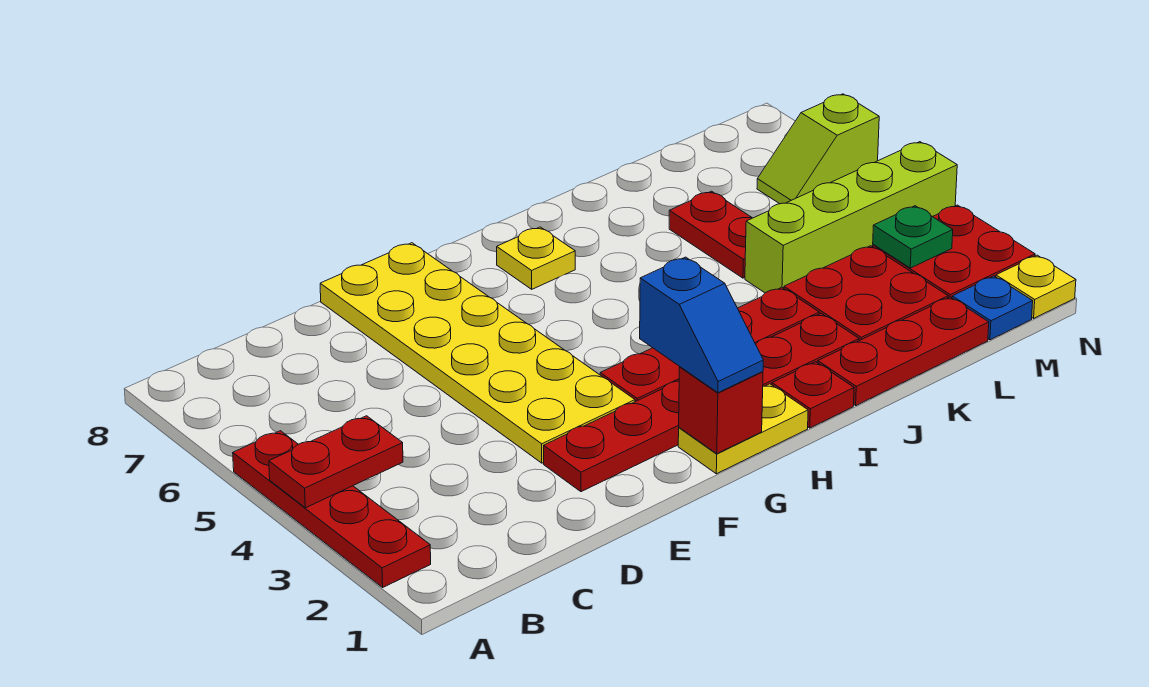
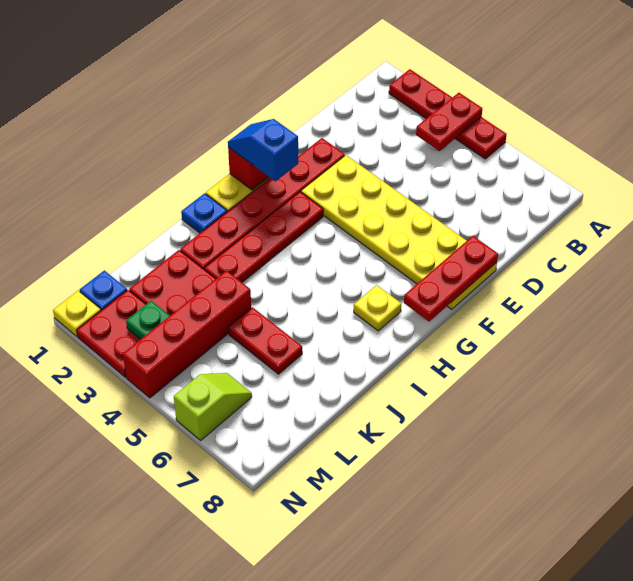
red plate I1 level 1 -> blue plate I1 level 1
red plate J1:L1 level 1 -> red plate E8:G8 level 2
lime brick K4:N4 level 1 -> red brick K4:N4 level 1

